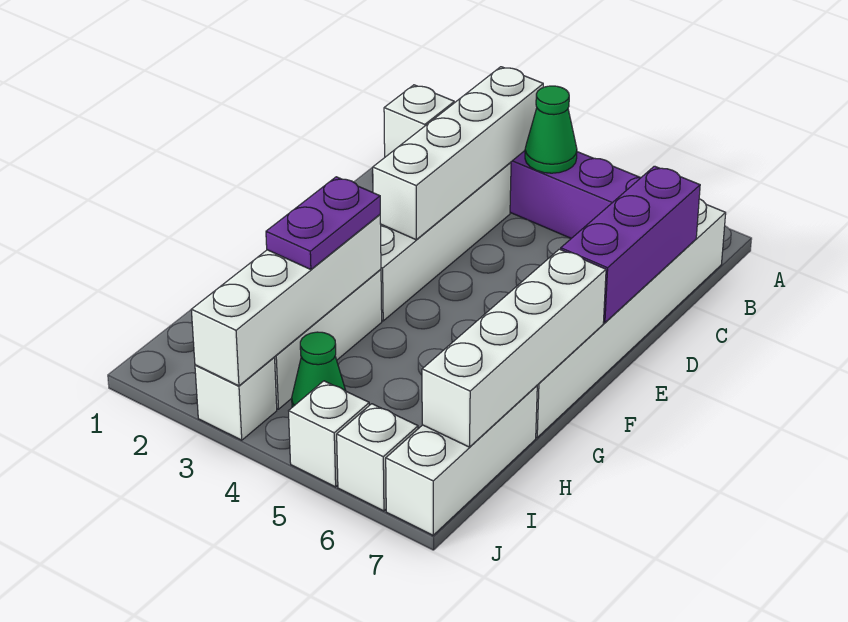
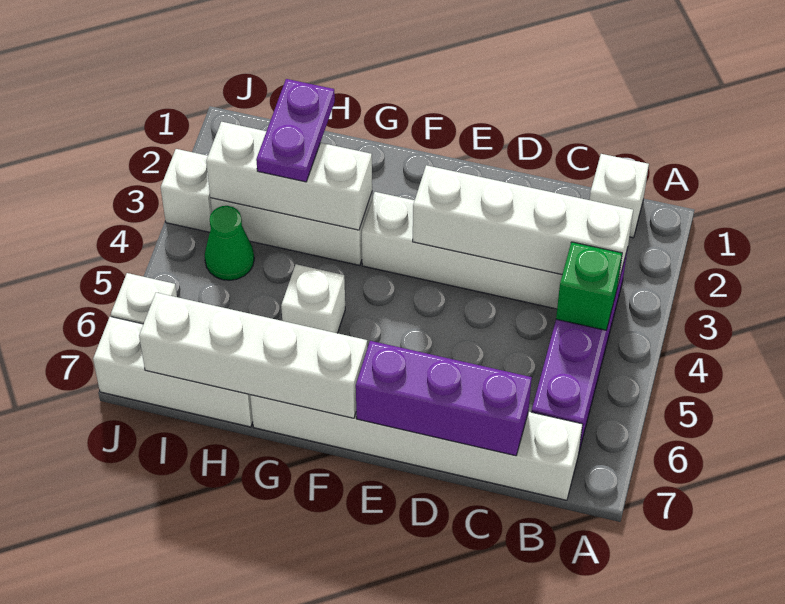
green cone B4 level 2 -> green brick B4 level 2
white brick G3:J3 level 2 -> white brick G3:I3 level 2
purple plate G3:H3 level 3 -> purple plate H2:H3 level 3
white brick J5 level 1 -> white brick G5 level 1

